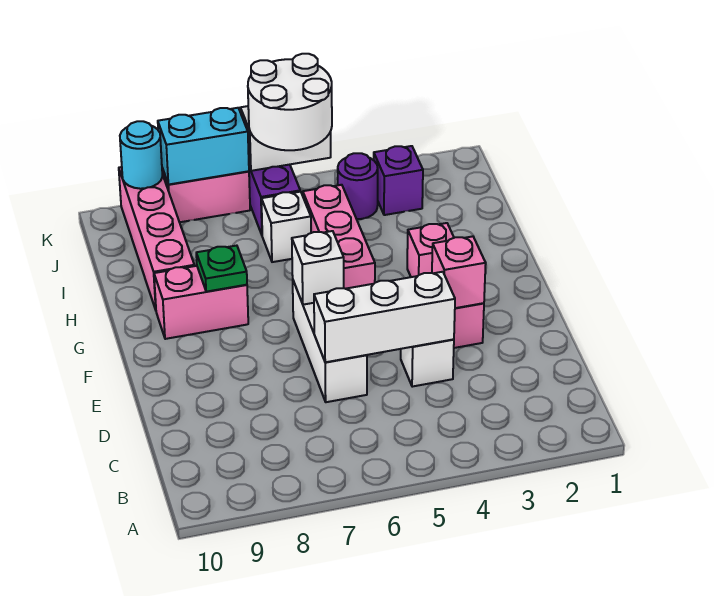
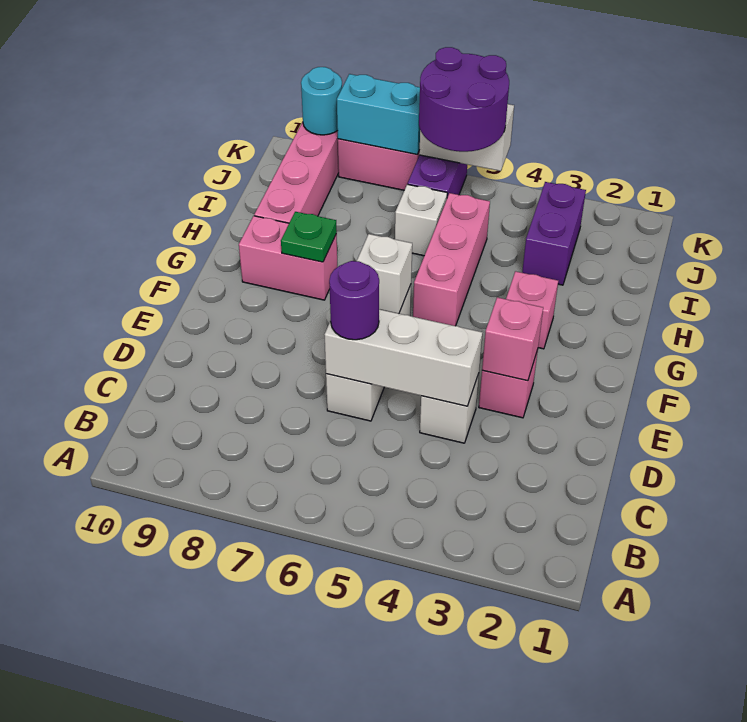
purple brick J3 level 1 -> purple brick I3:J3 level 1
purple round brick J4 level 1 -> purple round brick D6 level 3
white round brick J5:K6 level 3 -> purple round brick J5:K6 level 3

